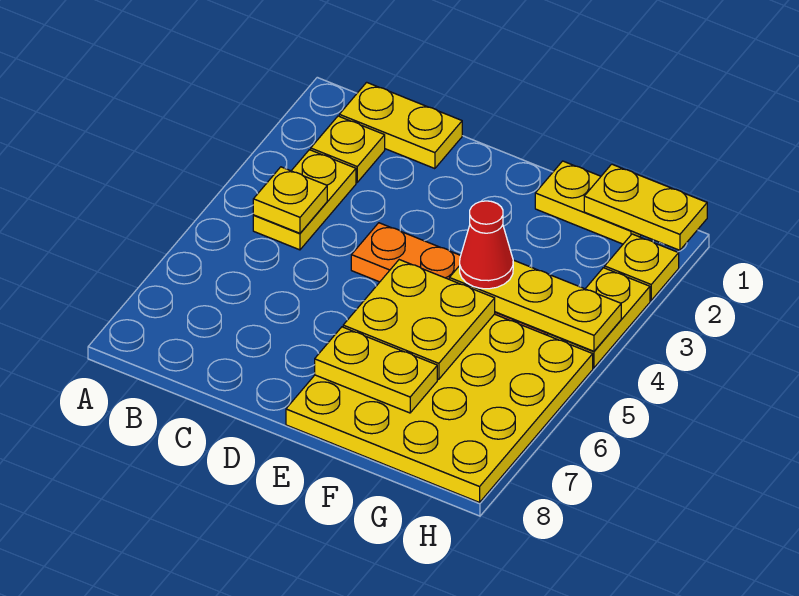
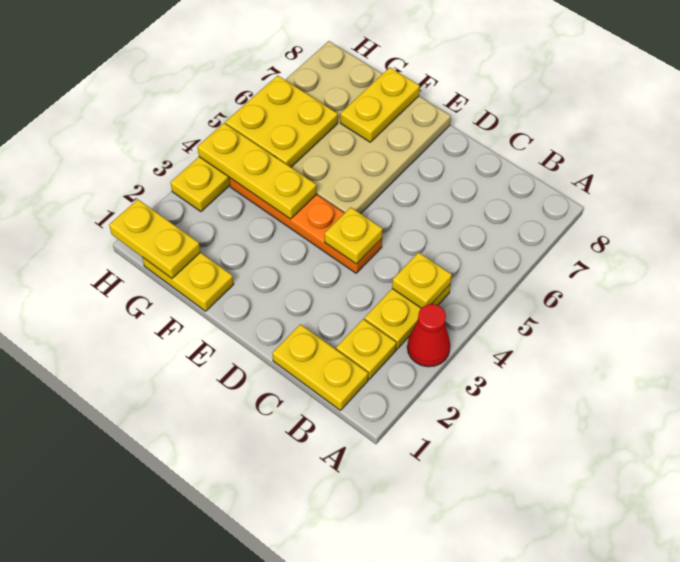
yellow plate E5:H8 level 1 -> tan plate E5:H8 level 1
yellow plate E5:F6 level 2 -> yellow plate G5:H6 level 2
yellow plate E7:F7 level 2 -> yellow plate F7:F8 level 2
red cone F4 level 3 -> red cone A3 level 1
yellow plate H2 level 1 -> yellow plate D4 level 2

